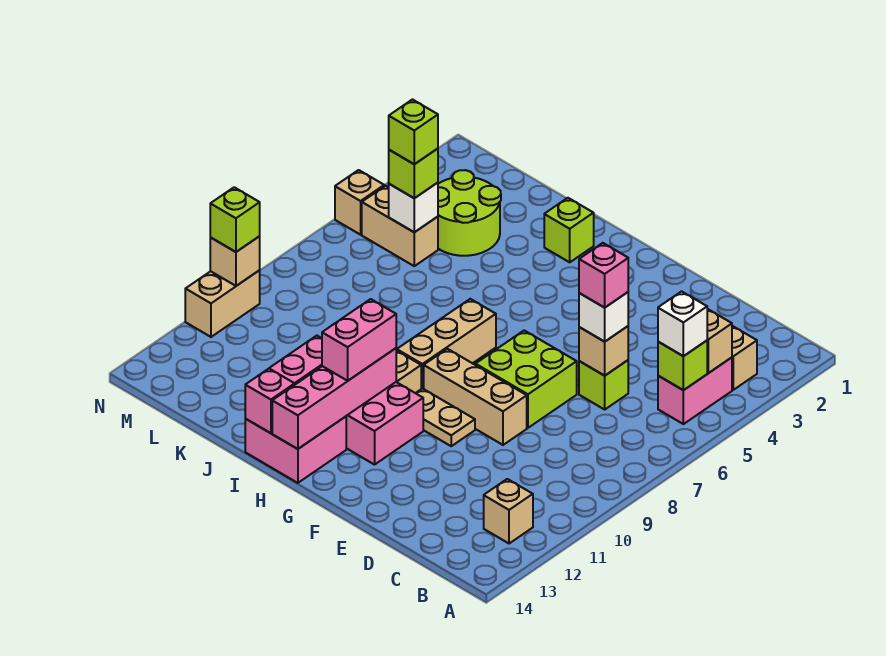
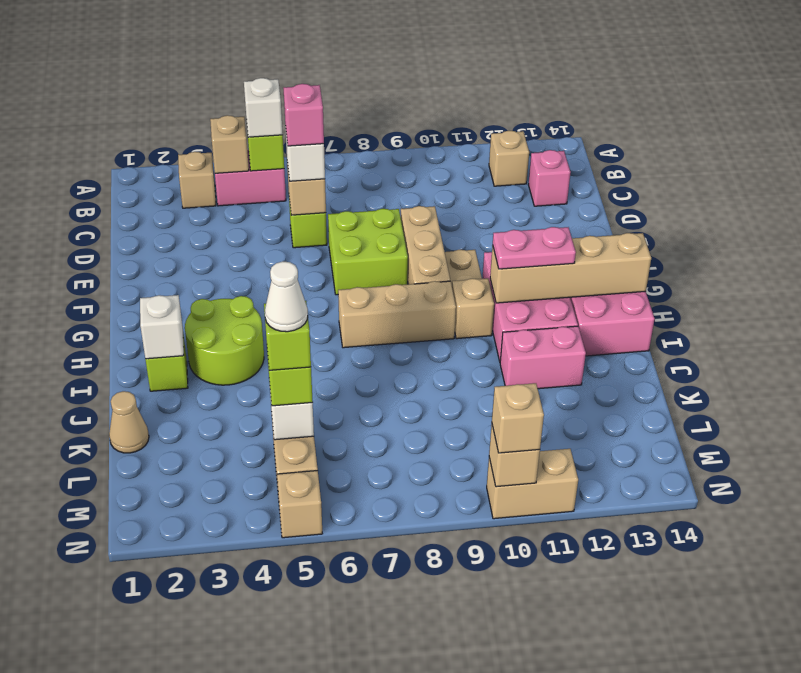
pink brick H11:H14 level 2 -> tan brick H11:H14 level 2
pink brick H11:H12 level 3 -> pink plate H11:H12 level 3
none -> white brick I2 level 2
pink brick I14 level 2 -> pink brick C13 level 1
none -> tan cone K1 level 1
lime round brick K3:L4 level 1 -> lime round brick H3:I4 level 1
none -> white cone L5 level 5
lime brick N10 level 3 -> tan brick N10 level 3

